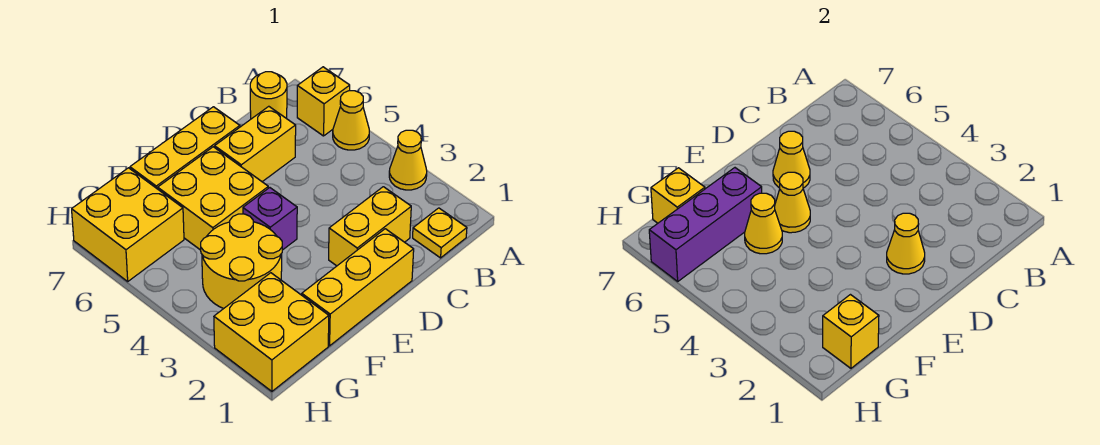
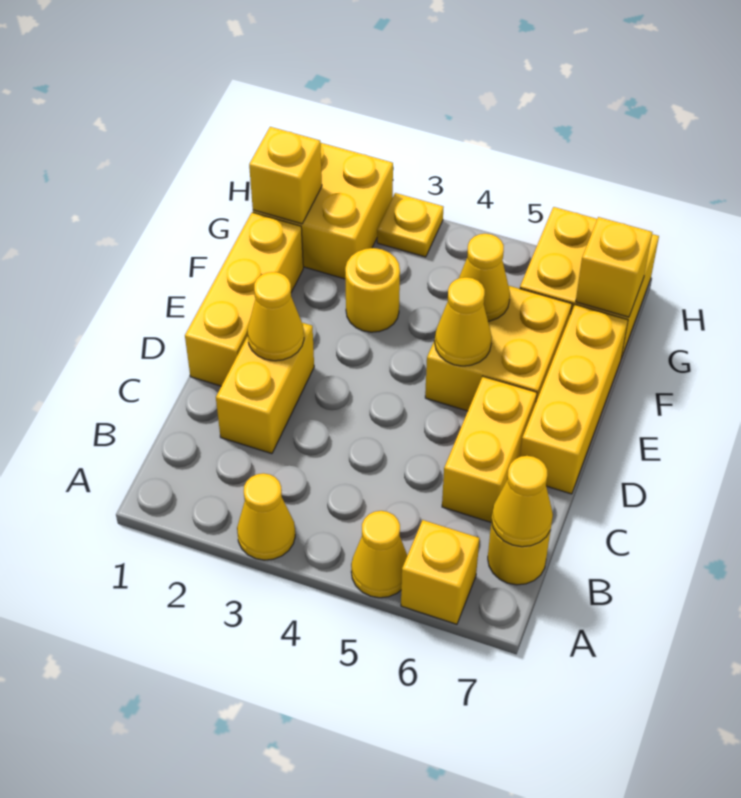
yellow plate B1 level 1 -> yellow plate H3 level 1
yellow cone D6 level 2 -> yellow cone B7 level 2
purple brick E4 level 1 -> none
yellow round brick F3:G4 level 1 -> yellow round brick F3 level 1
purple brick F6:H6 level 2 -> none

